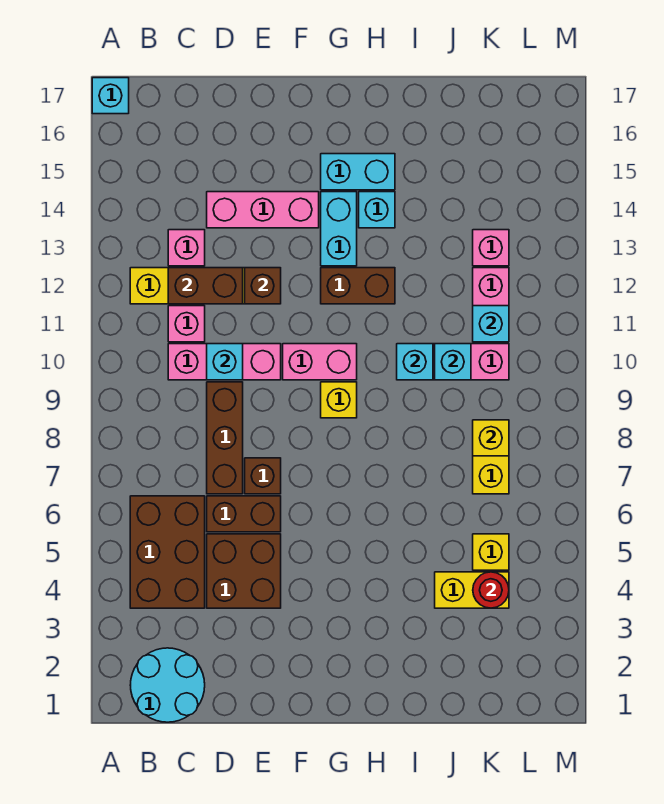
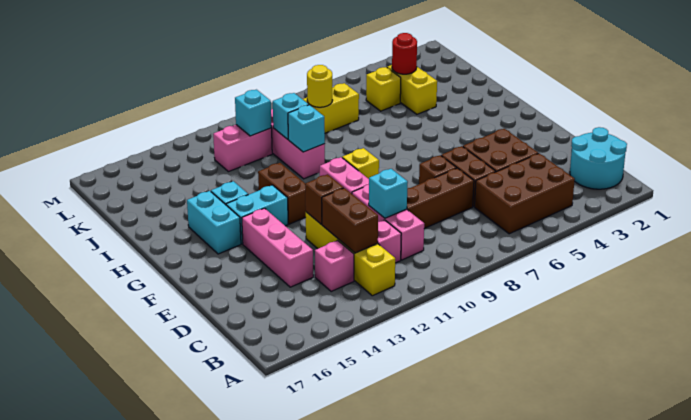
cyan brick A17 level 1 -> none
yellow brick K8 level 2 -> yellow round brick K8 level 2
pink brick K13 level 1 -> none

